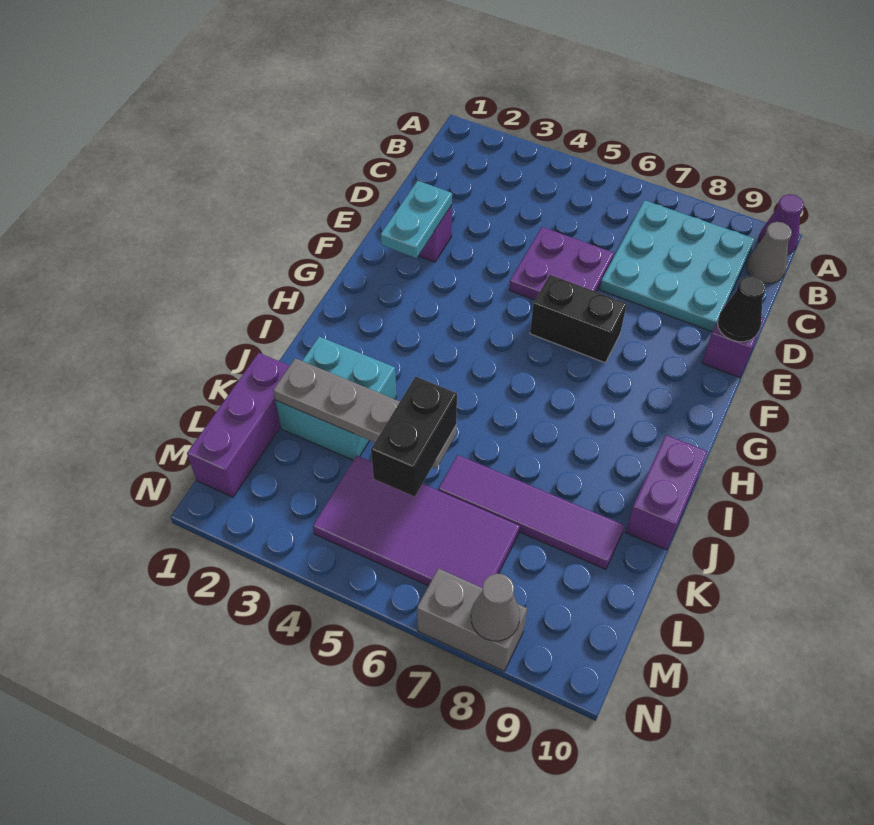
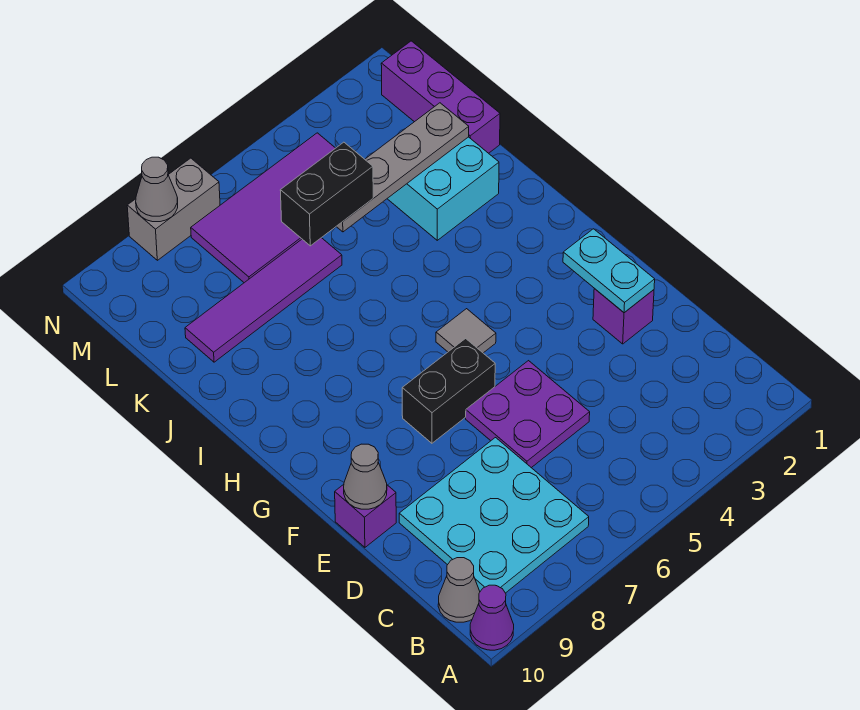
black cone E10 level 2 -> grey cone E10 level 2
none -> grey tile G5 level 1
purple brick I10:J10 level 1 -> none
black brick K5:L5 level 3 -> black brick K5:K6 level 3

